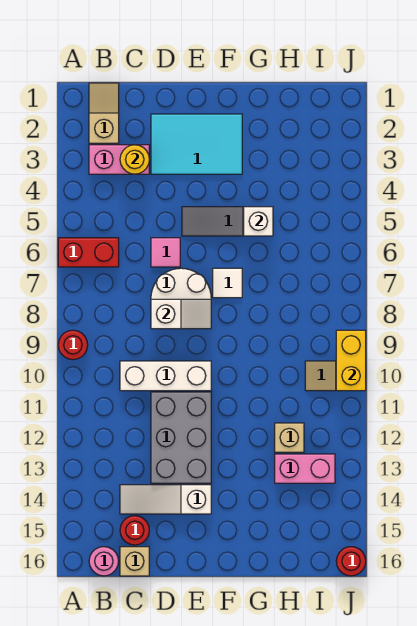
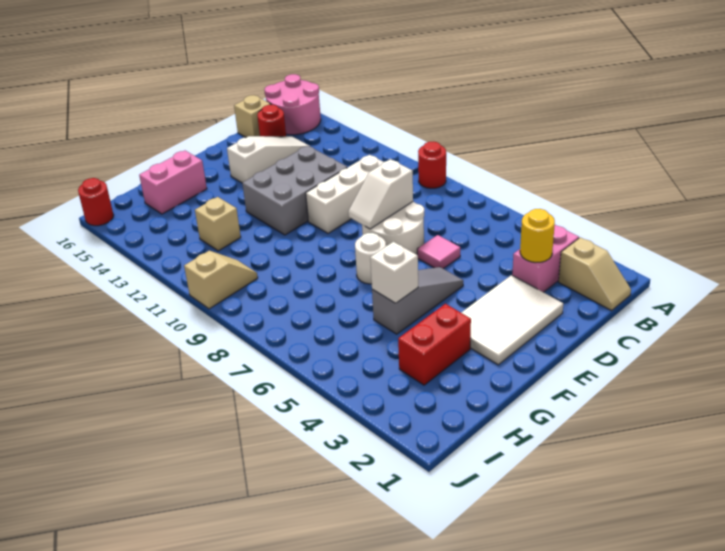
red brick A6:B6 level 1 -> red brick G3:H3 level 1
pink round brick B16 level 1 -> pink round brick A15:B16 level 1
cyan tile D2:F3 level 1 -> white tile D2:F3 level 1
grey brick D11:E13 level 1 -> grey brick D11:F12 level 1
white tile F7 level 1 -> white round brick F7 level 1
pink brick H13:I13 level 1 -> pink brick G15:H15 level 1
yellow brick J9:J10 level 2 -> none

